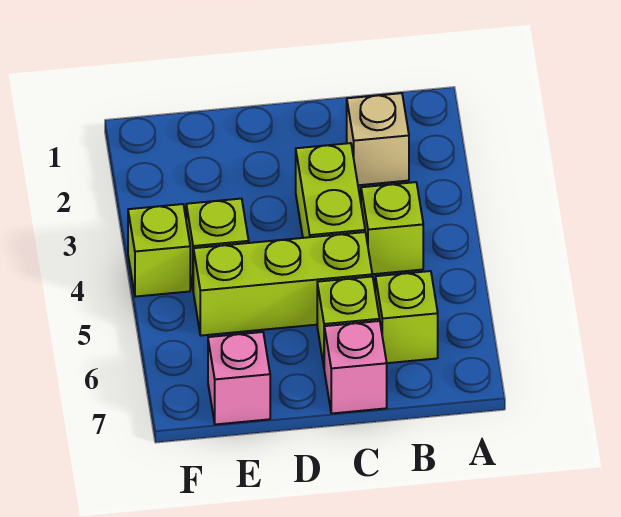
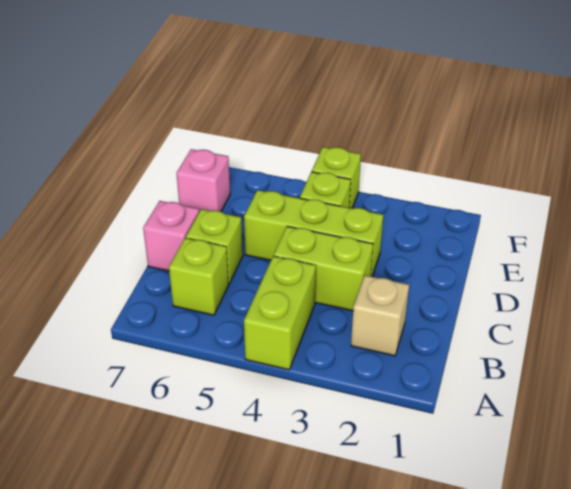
lime brick B4 level 1 -> lime brick A4:B4 level 1
lime brick C5:E5 level 1 -> lime brick D3:D5 level 1

